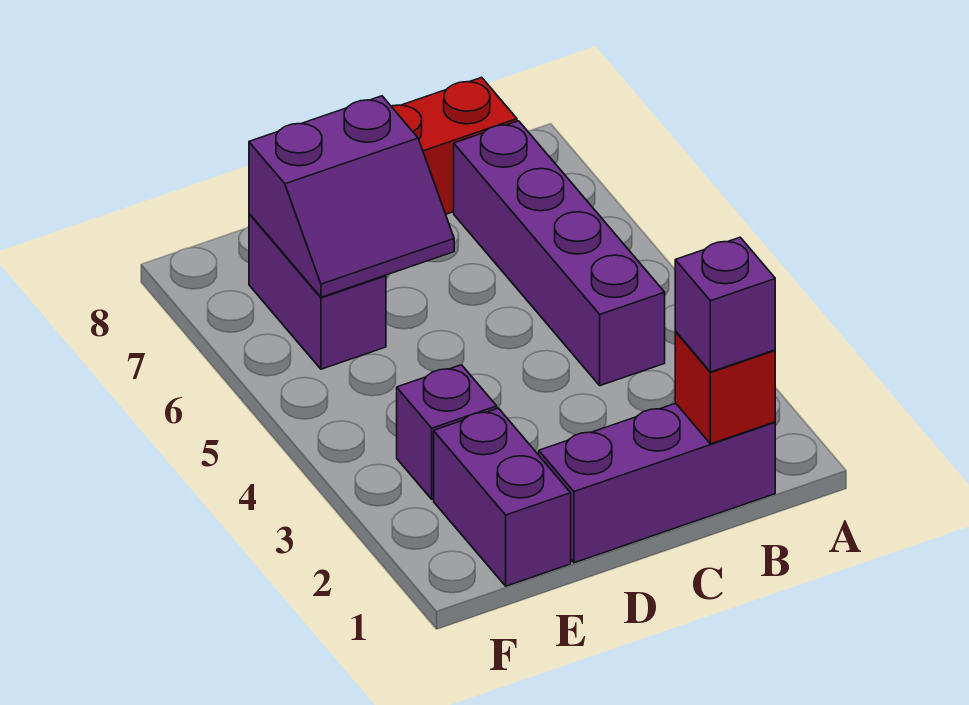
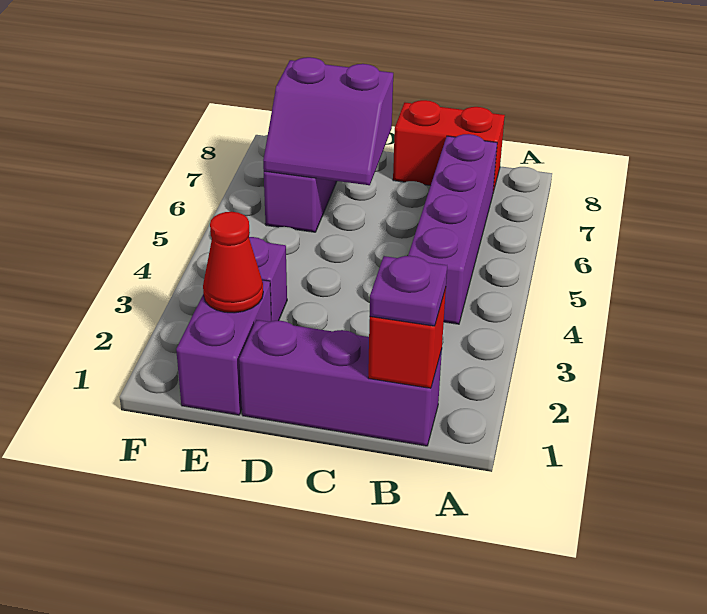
purple brick B1 level 3 -> purple plate B1 level 3
none -> red cone E2 level 2

